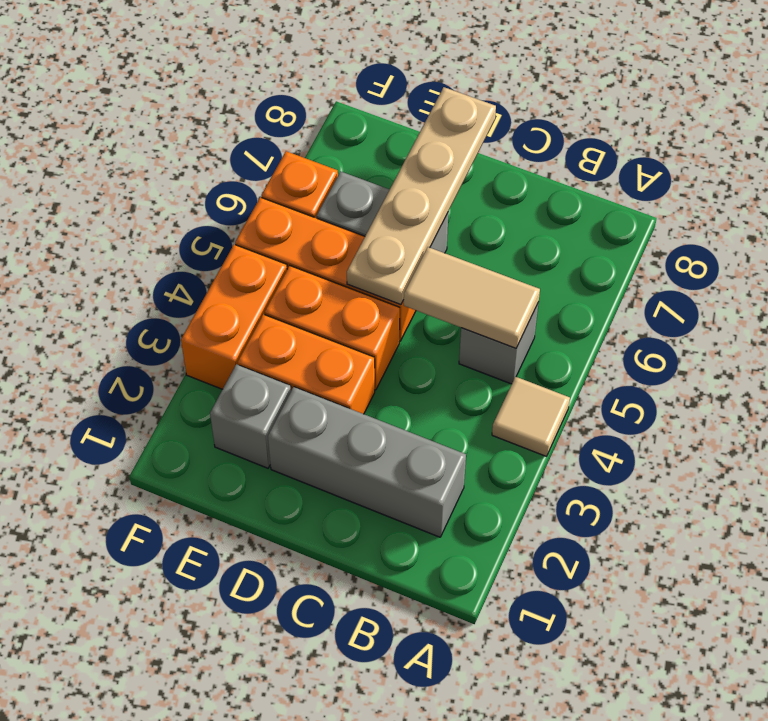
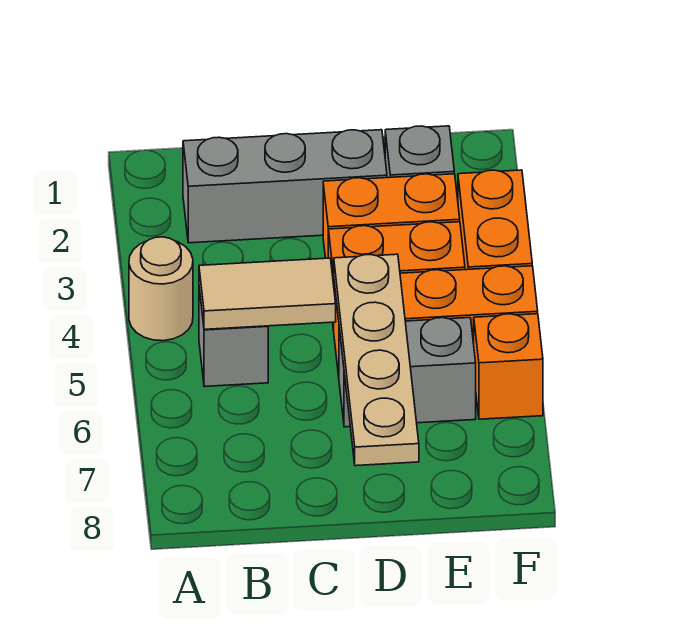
tan tile A4 level 1 -> tan round brick A4 level 1

